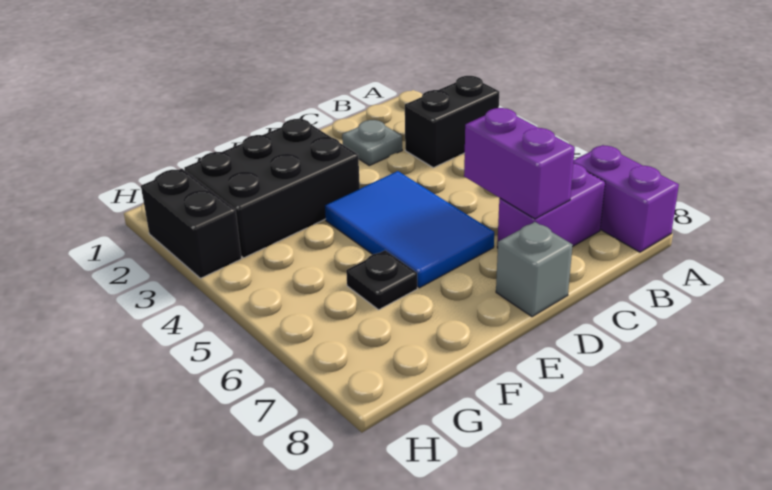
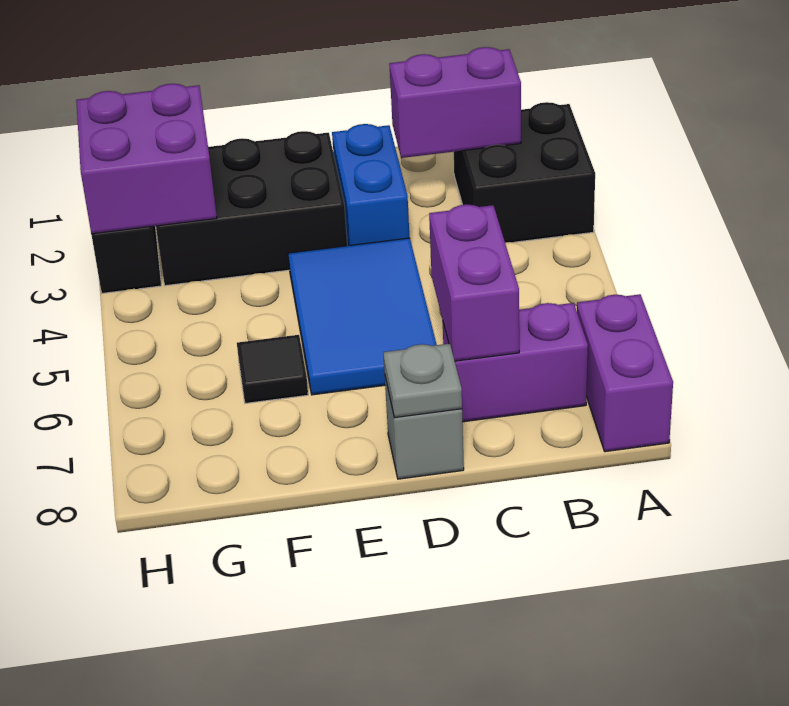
black brick A3:B3 level 1 -> black brick A2:B3 level 1
none -> purple brick B2:C2 level 2
grey plate C2 level 1 -> grey plate D8 level 2
none -> blue brick D2:D3 level 1
black plate F6 level 1 -> black tile F6 level 1
none -> purple brick G2:H3 level 2

